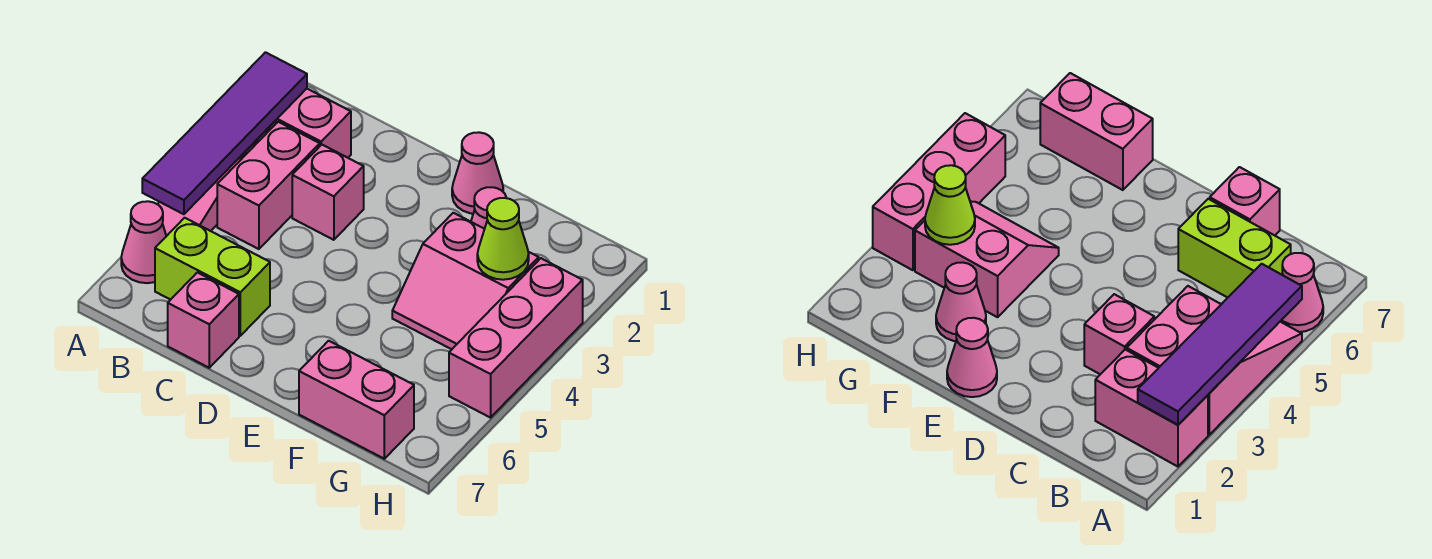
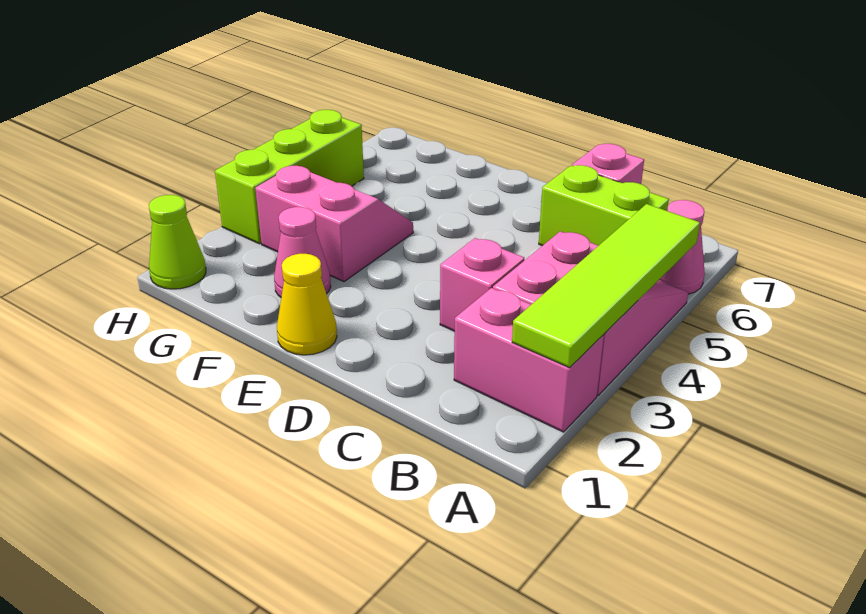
purple tile A2:A5 level 2 -> lime tile A2:A5 level 2
pink cone E1 level 1 -> yellow cone E1 level 1
pink brick F7:G7 level 1 -> none
lime cone G3 level 2 -> lime cone H1 level 1
pink brick H3:H5 level 1 -> lime brick H3:H5 level 1

